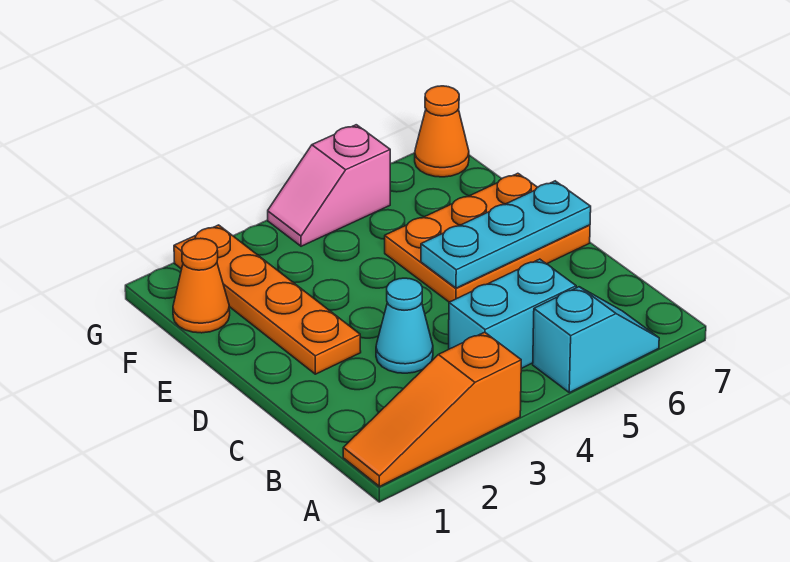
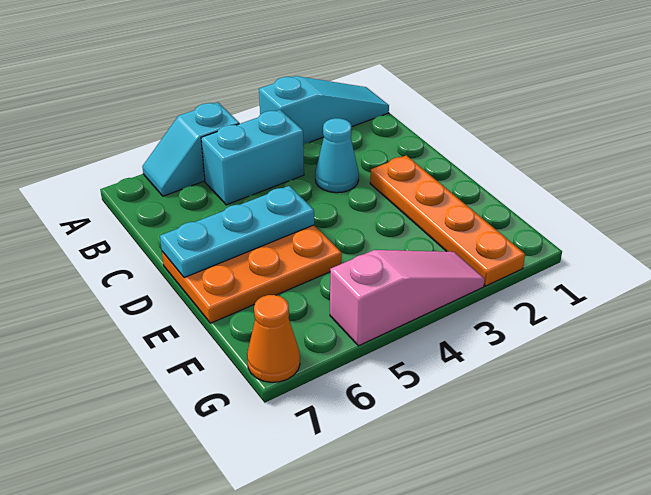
orange slope A1:A3 level 1 top 3 -> cyan slope A1:A3 level 1 top 3
orange cone F1 level 1 -> none
pink slope G4:G5 level 1 top 5 -> pink slope G3:G5 level 1 top 5

